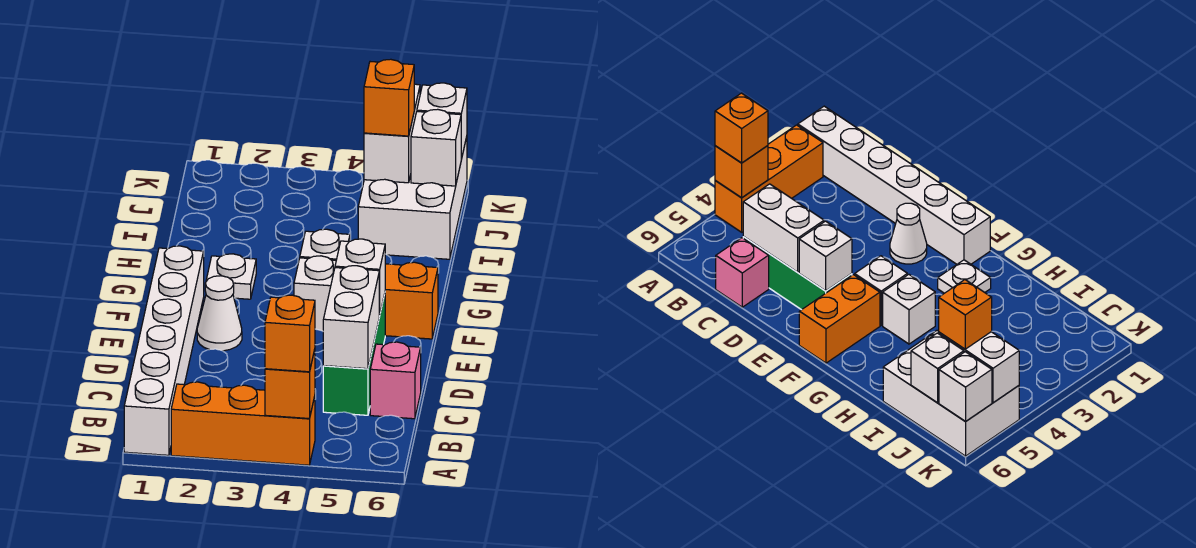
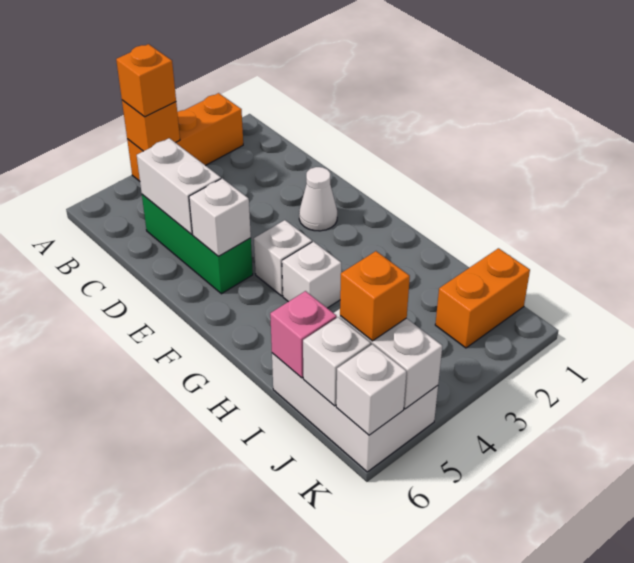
white brick A1:F1 level 1 -> none
pink brick C6 level 1 -> pink brick I6 level 2
orange brick F5:F6 level 1 -> orange brick J1:J2 level 1
white plate G2 level 1 -> none

